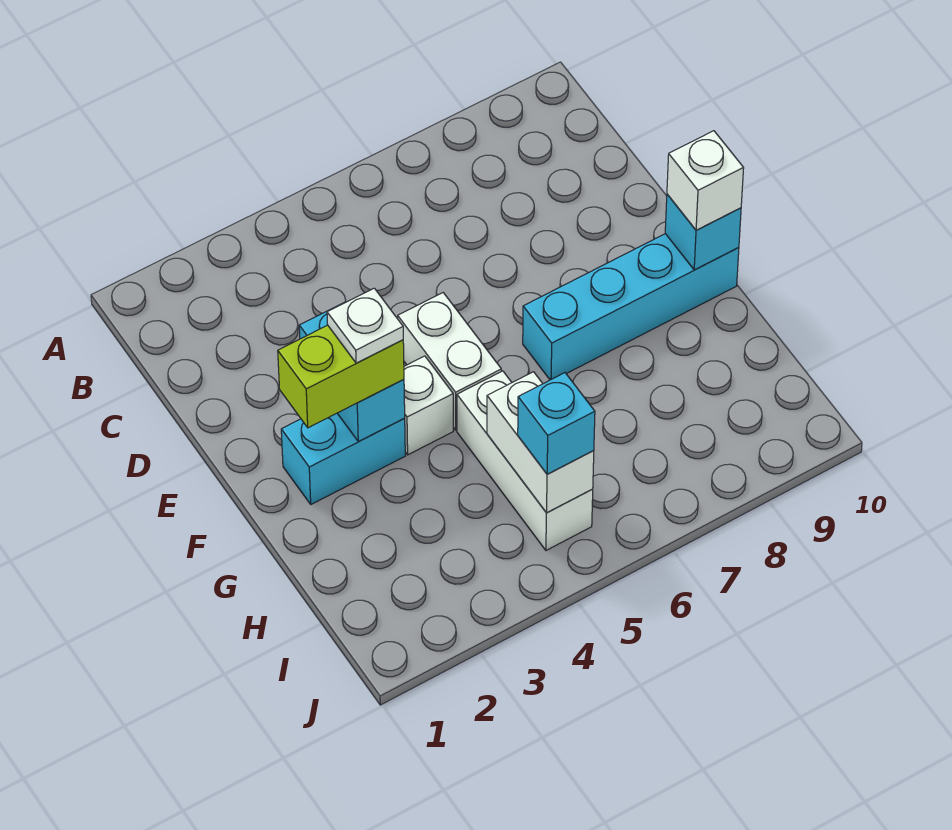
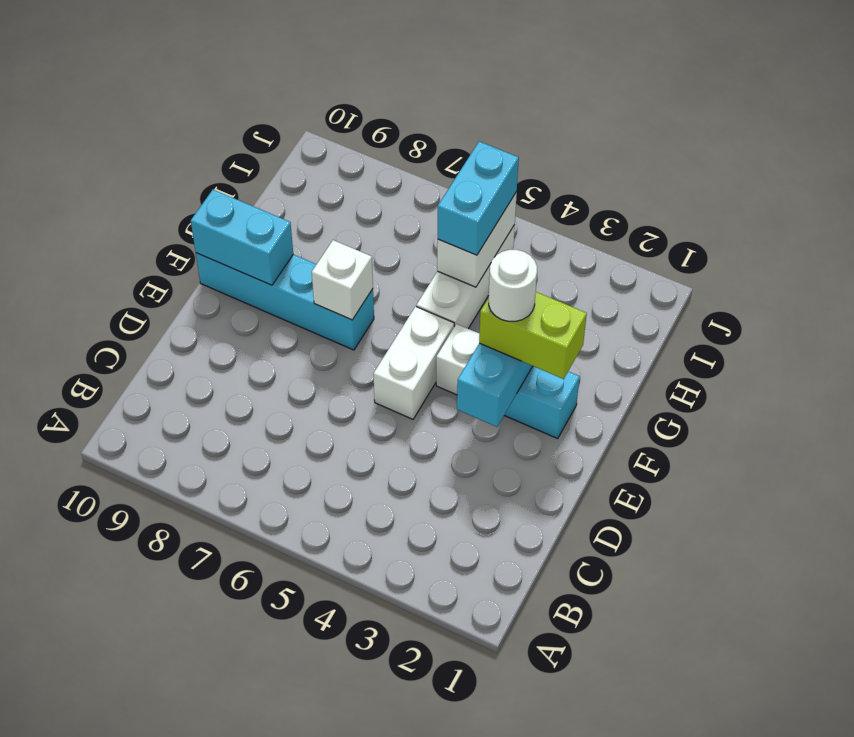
white plate F3 level 4 -> white round brick F3 level 4
cyan brick F10 level 2 -> cyan brick F9:F10 level 2
white brick F10 level 3 -> white brick F7 level 2
cyan brick I5 level 3 -> cyan brick H5:I5 level 3

